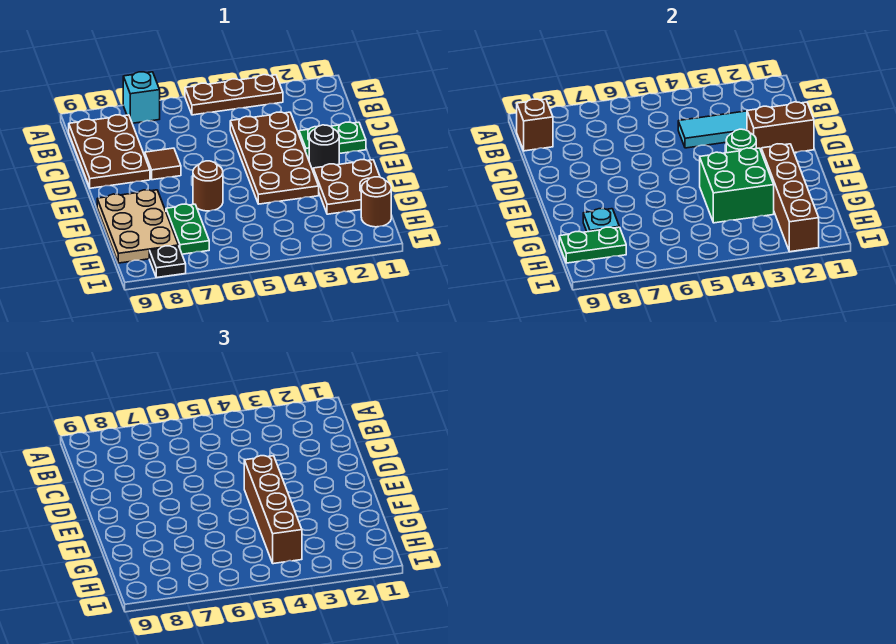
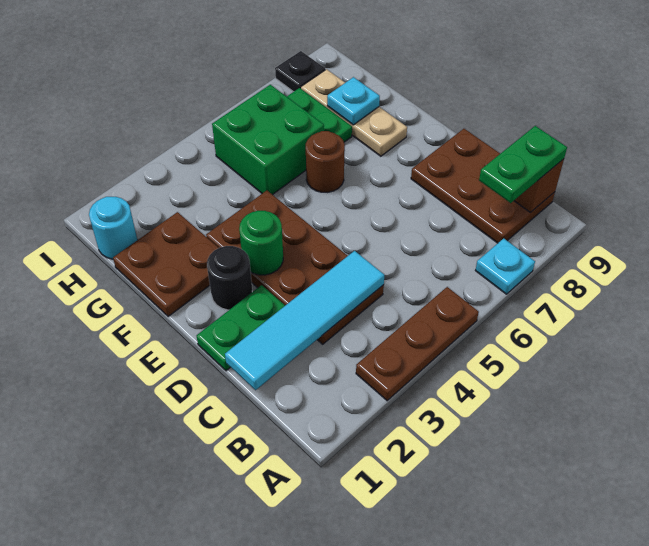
cyan brick A7 level 1 -> cyan plate A7 level 1
brown brick D1:D2 level 2 -> none
brown tile D7 level 1 -> none
brown brick E4:H4 level 3 -> none
brown brick F2:I2 level 2 -> none
green brick F3:G4 level 2 -> green brick G5:H6 level 1
tan plate F8:H9 level 1 -> tan plate F8:H8 level 1
brown round brick H1 level 1 -> cyan round brick H1 level 1
green plate H8:H9 level 2 -> green plate B8:B9 level 3

